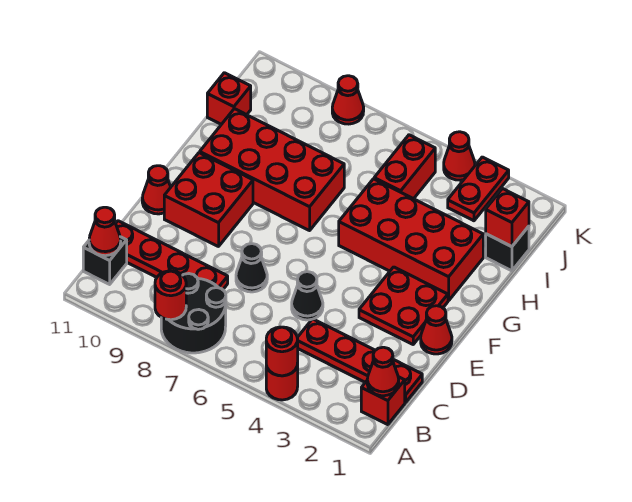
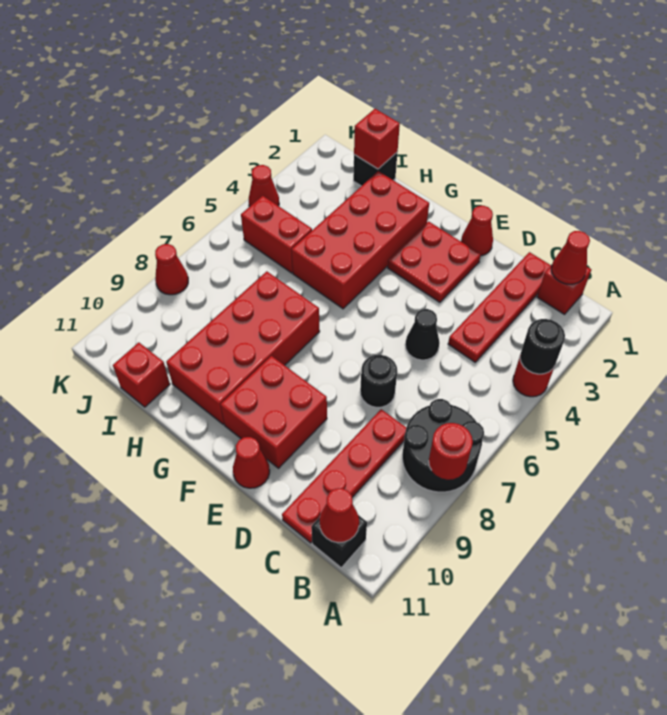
red round brick A4 level 2 -> black round brick A4 level 2
black cone D7 level 1 -> black round brick D7 level 1
red plate J3:K3 level 1 -> none

